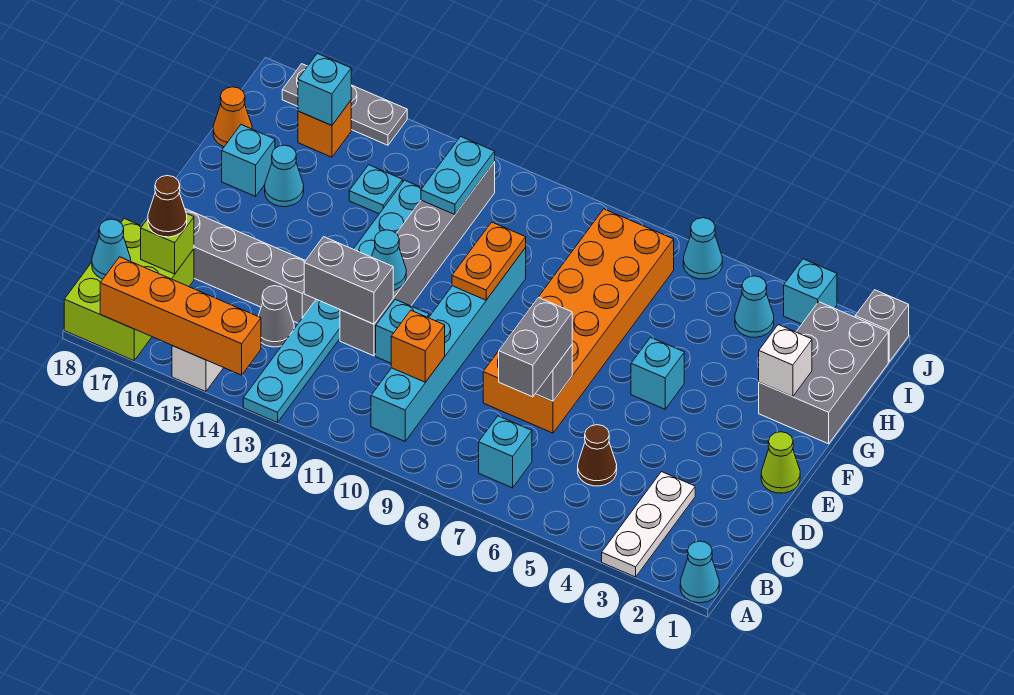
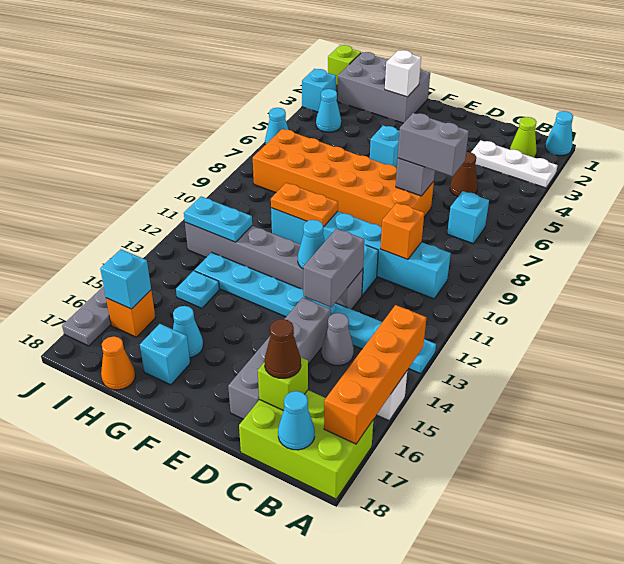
lime cone E1 level 1 -> lime cone B2 level 1
grey brick J1 level 1 -> lime brick J1 level 1

